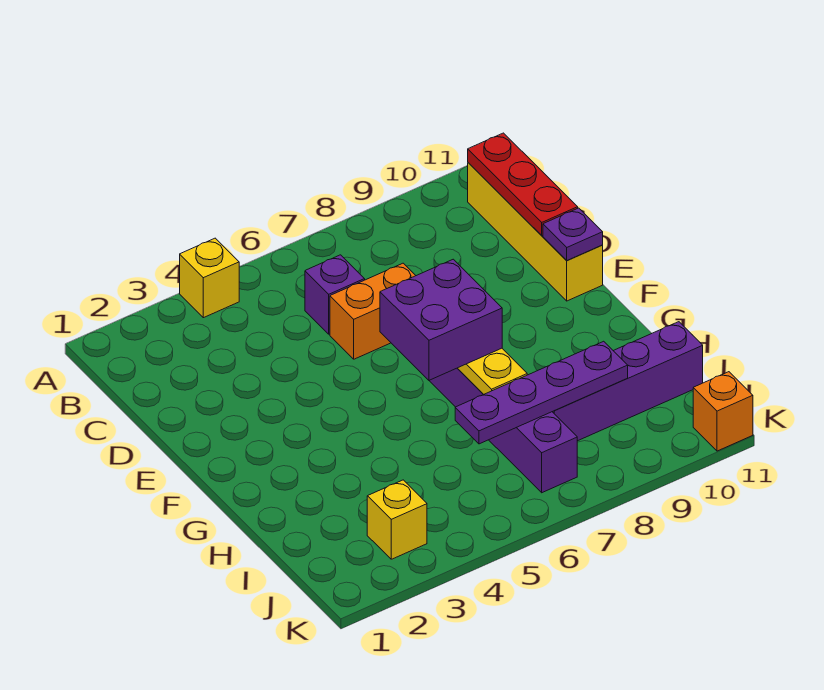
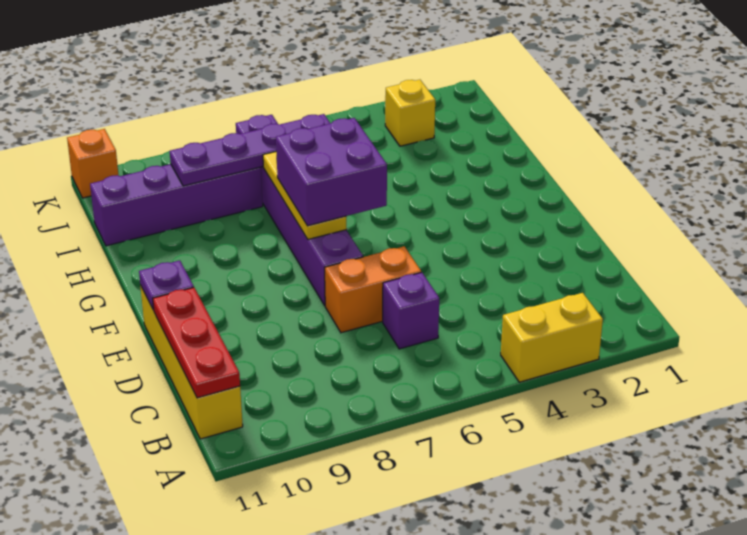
yellow brick A4 level 1 -> yellow brick A3:A4 level 1

